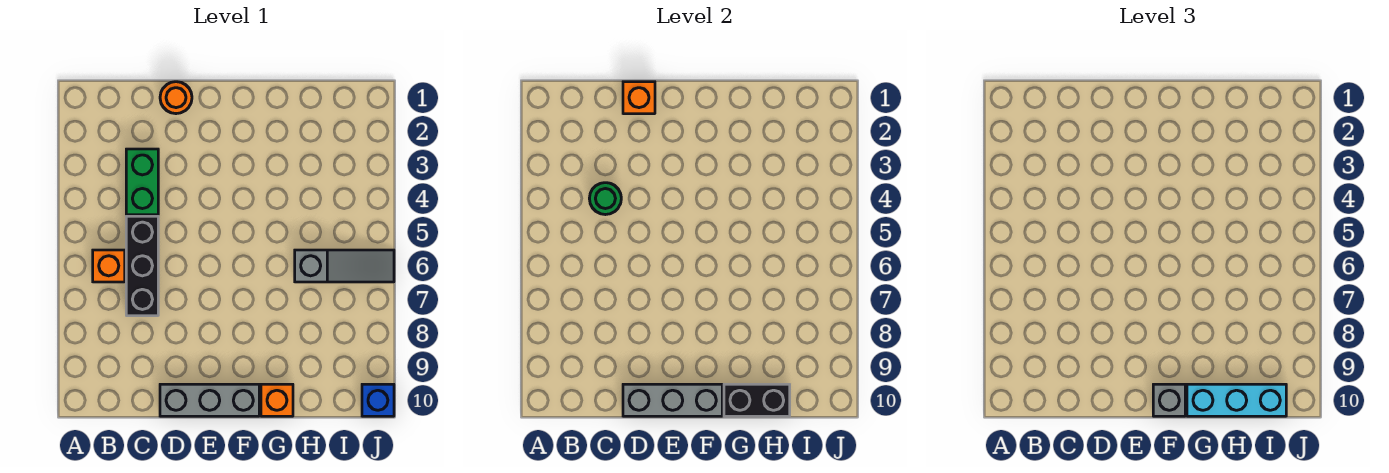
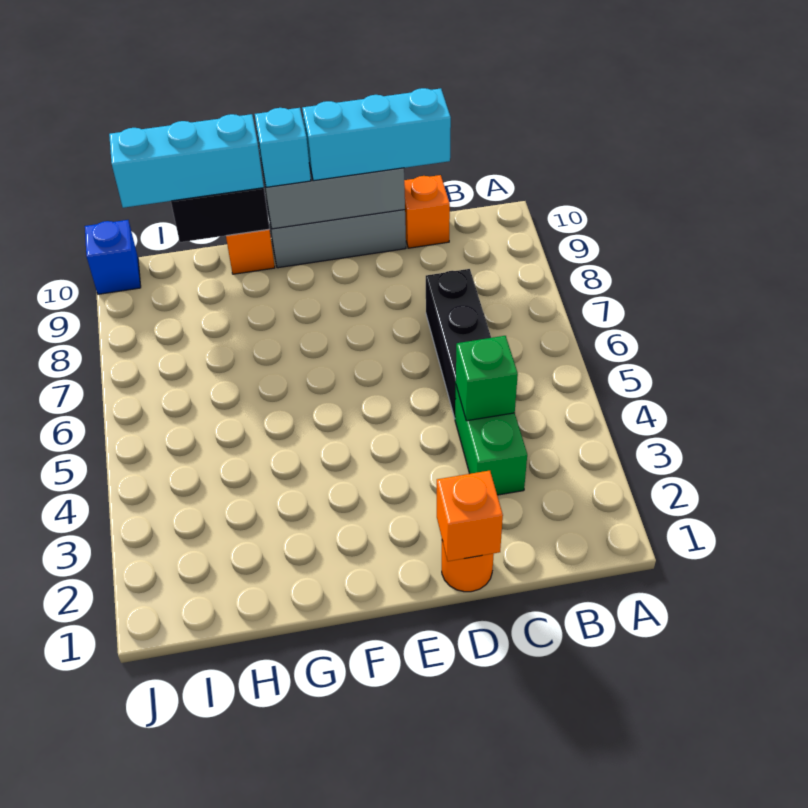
orange brick B6 level 1 -> orange brick C10 level 1
green round brick C4 level 2 -> green brick C4 level 2
none -> cyan brick C10:E10 level 3
grey brick F10 level 3 -> cyan brick F10 level 3
grey slope H6:J6 level 1 top H -> none

